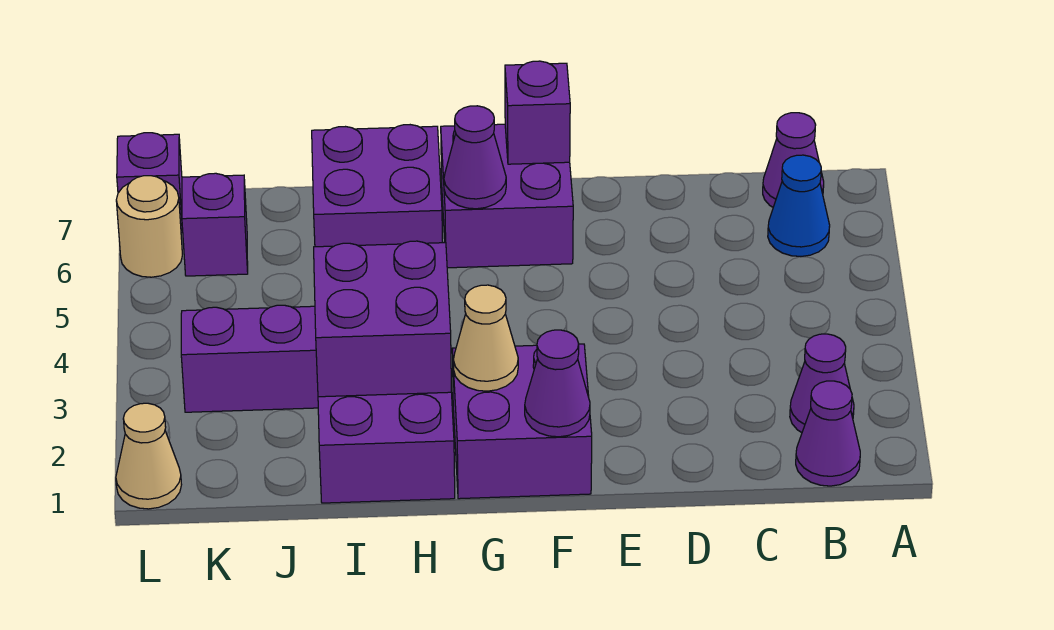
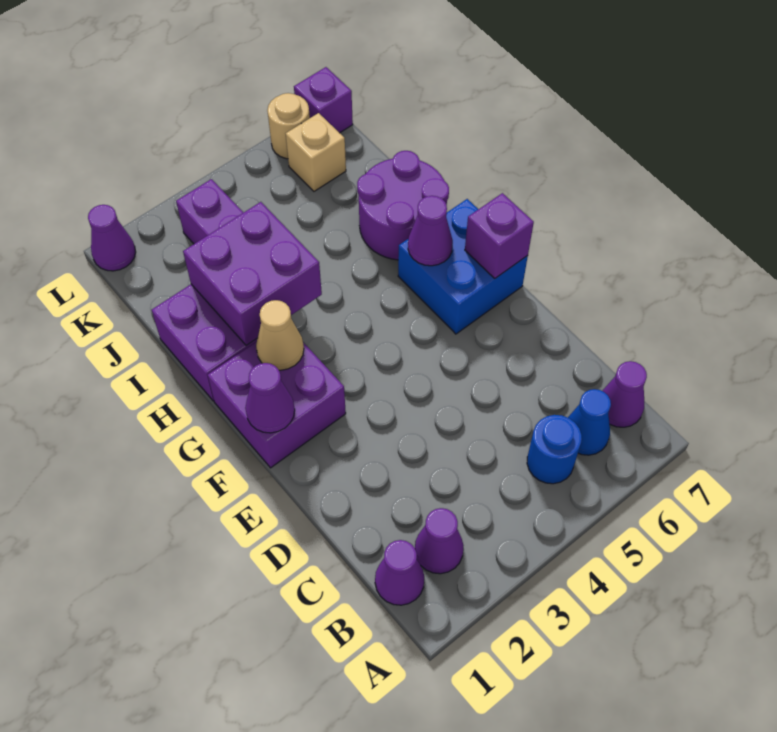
none -> blue round brick B5 level 1
purple brick F6:G7 level 1 -> blue brick F6:G7 level 1
purple brick H6:I7 level 1 -> purple round brick H6:I7 level 1
purple brick K6 level 1 -> tan brick K6 level 1
tan cone L1 level 1 -> purple cone L1 level 1

